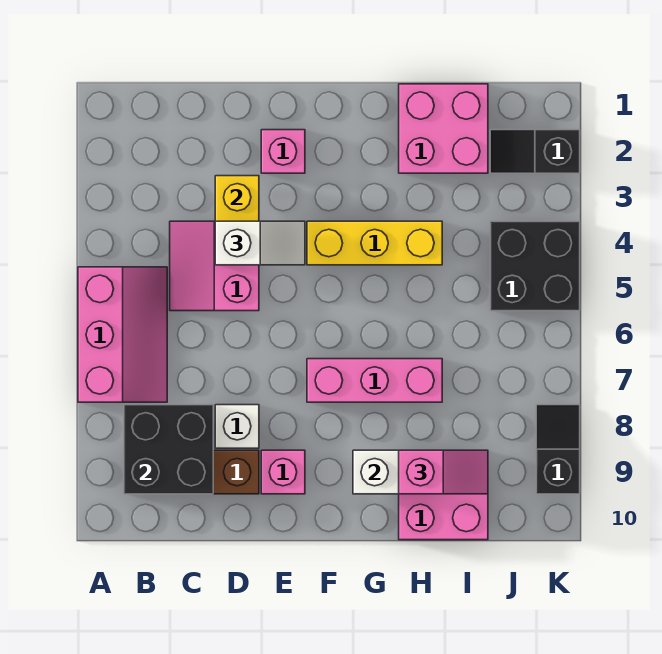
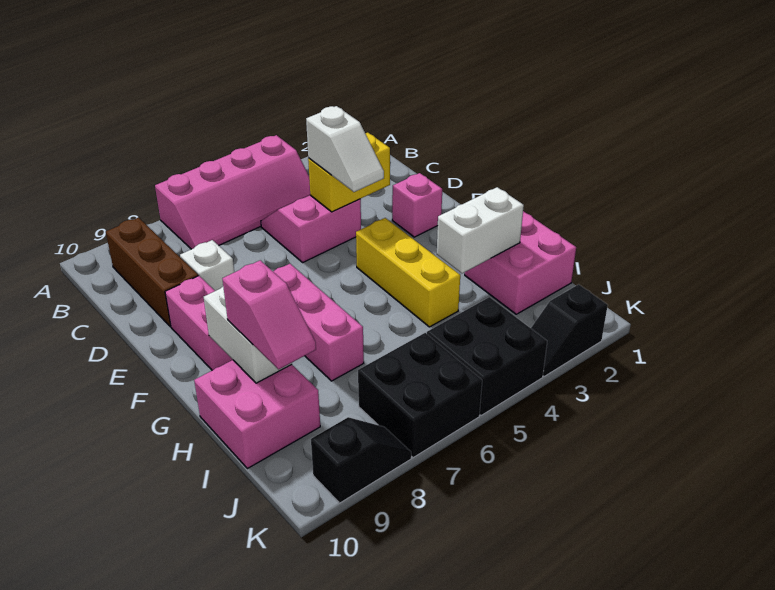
pink slope A5:B7 level 1 top A -> pink slope A4:B7 level 1 top A
black brick B8:C9 level 2 -> black brick J6:K7 level 1
pink brick E9 level 1 -> pink brick E9:F9 level 1
none -> white brick H2:H3 level 2
black slope J2:K2 level 1 top K -> black slope K2:K3 level 1 top 2

